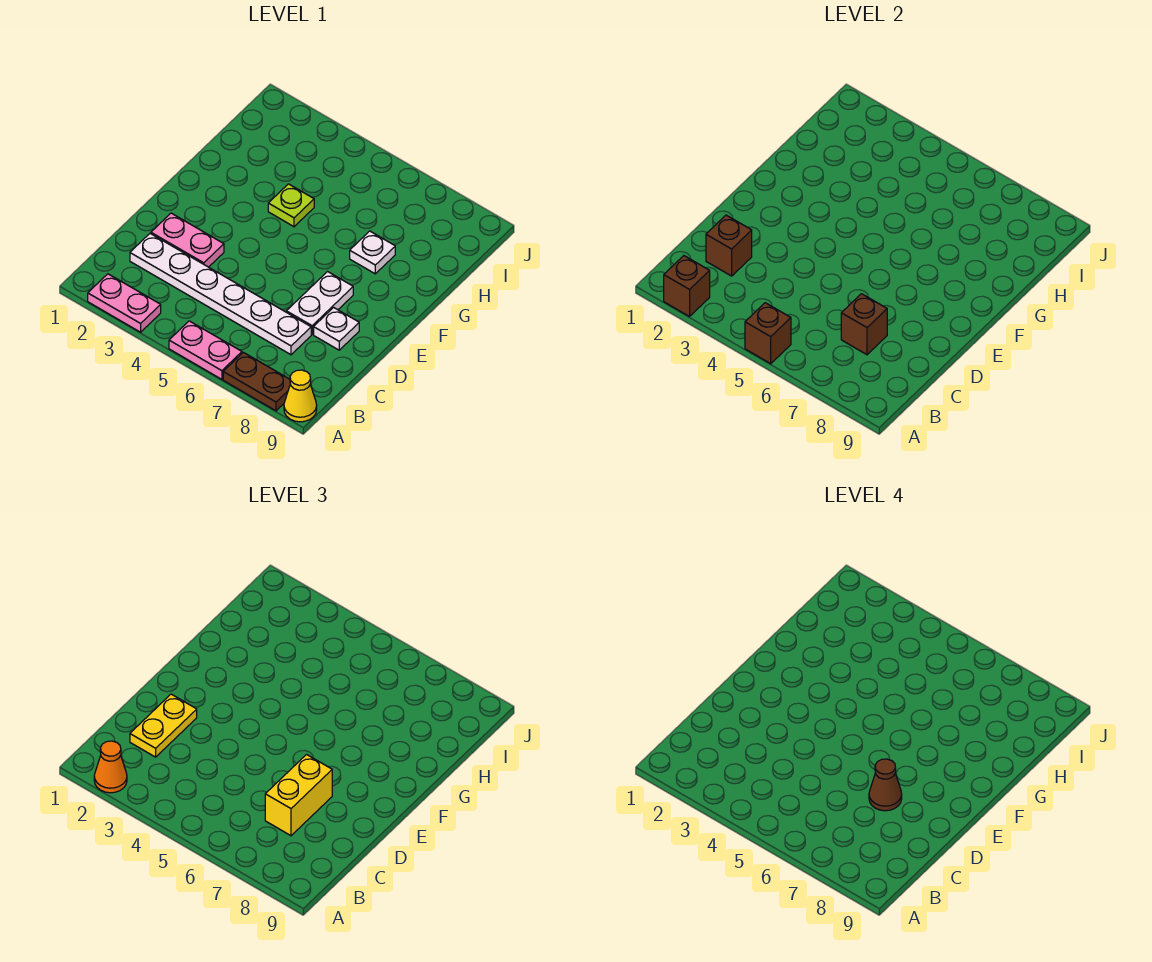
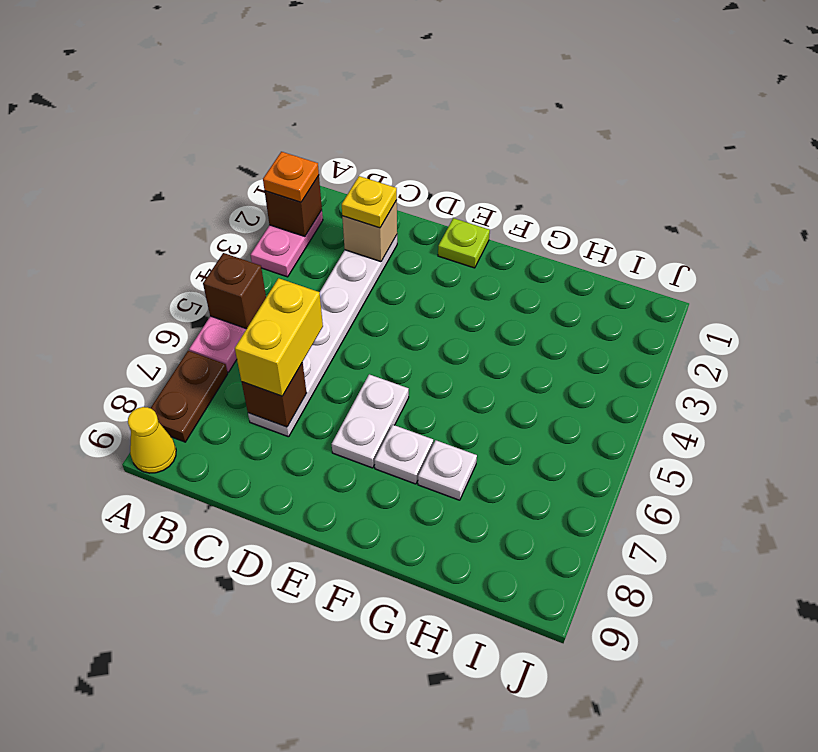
orange cone A2 level 3 -> orange plate A2 level 3
brown brick C2 level 2 -> tan brick C2 level 2
yellow plate C2:D2 level 3 -> yellow plate C2 level 3
yellow brick C7:D7 level 3 -> yellow brick C6:C7 level 3
pink plate D2:D3 level 1 -> none
white plate D7:E7 level 1 -> white plate E6:E7 level 1
brown cone D7 level 4 -> none
white plate D8 level 1 -> white plate F7 level 1
lime plate G4 level 1 -> lime plate E1 level 1

